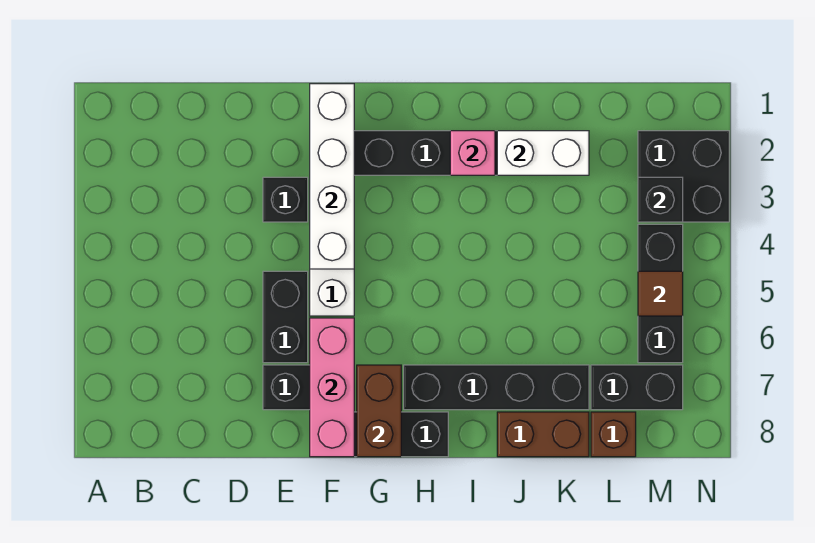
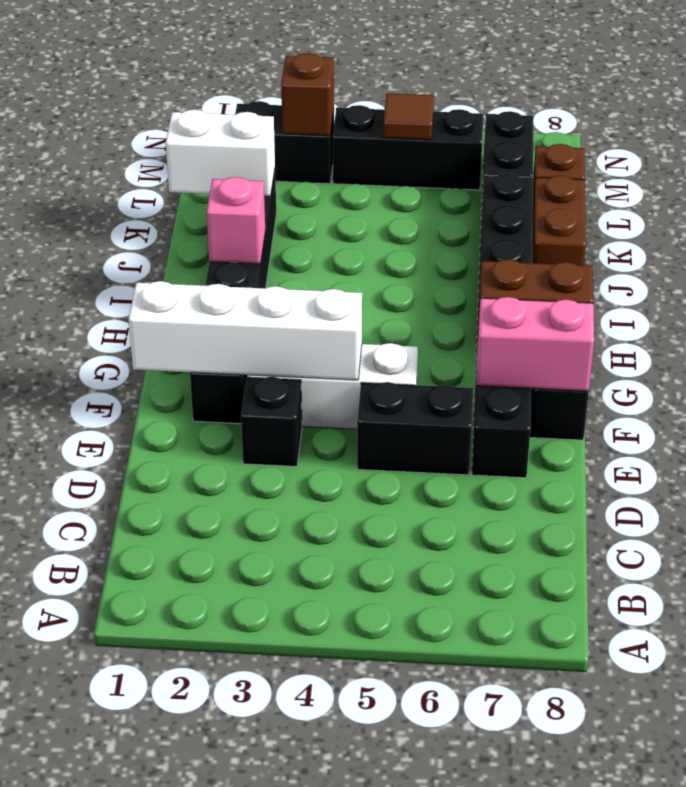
pink brick F6:F8 level 2 -> pink brick F7:F8 level 2
white brick J2:K2 level 2 -> white brick K1:K2 level 2
black brick M2:N3 level 1 -> black brick M2:M3 level 1
black brick M3 level 2 -> brown brick M3 level 2

